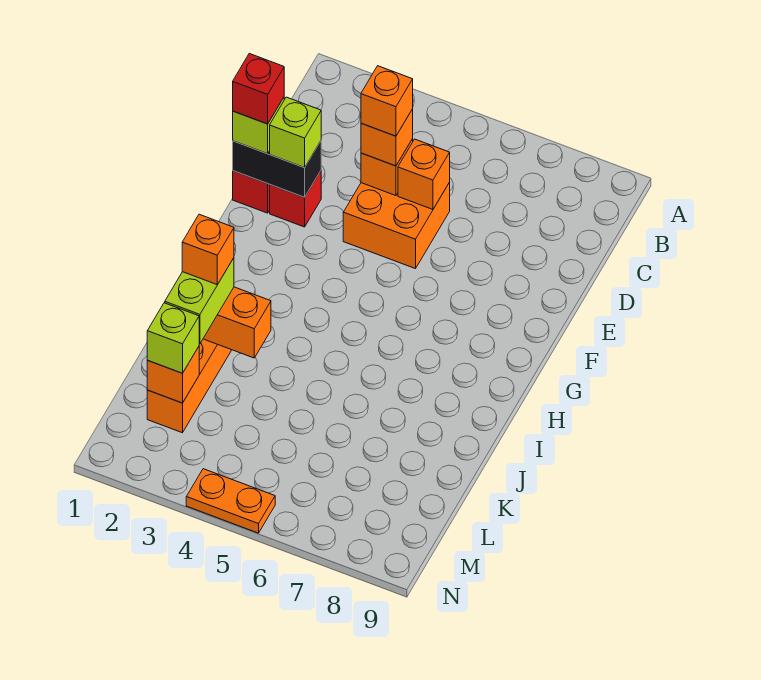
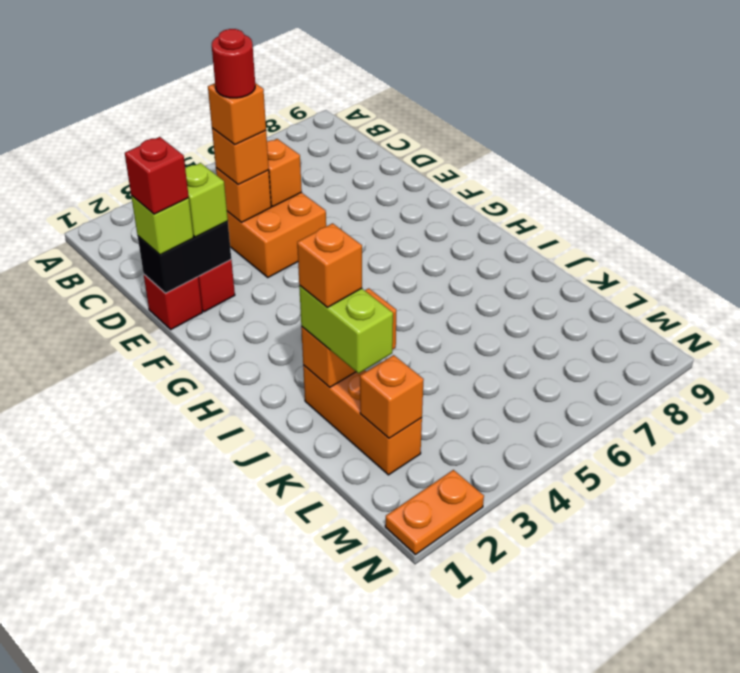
none -> red round brick D4 level 5
lime brick L2 level 3 -> none
orange plate N4:N5 level 1 -> orange plate N1:N2 level 1

